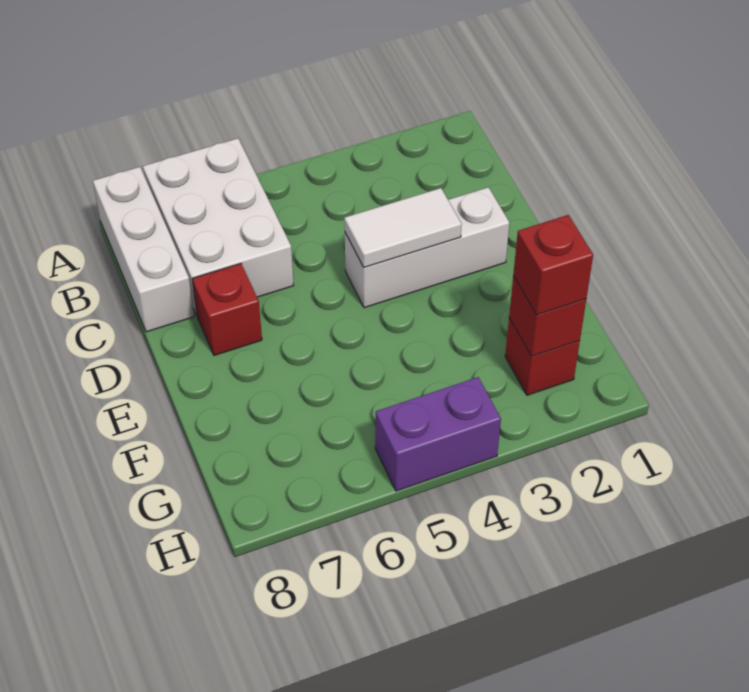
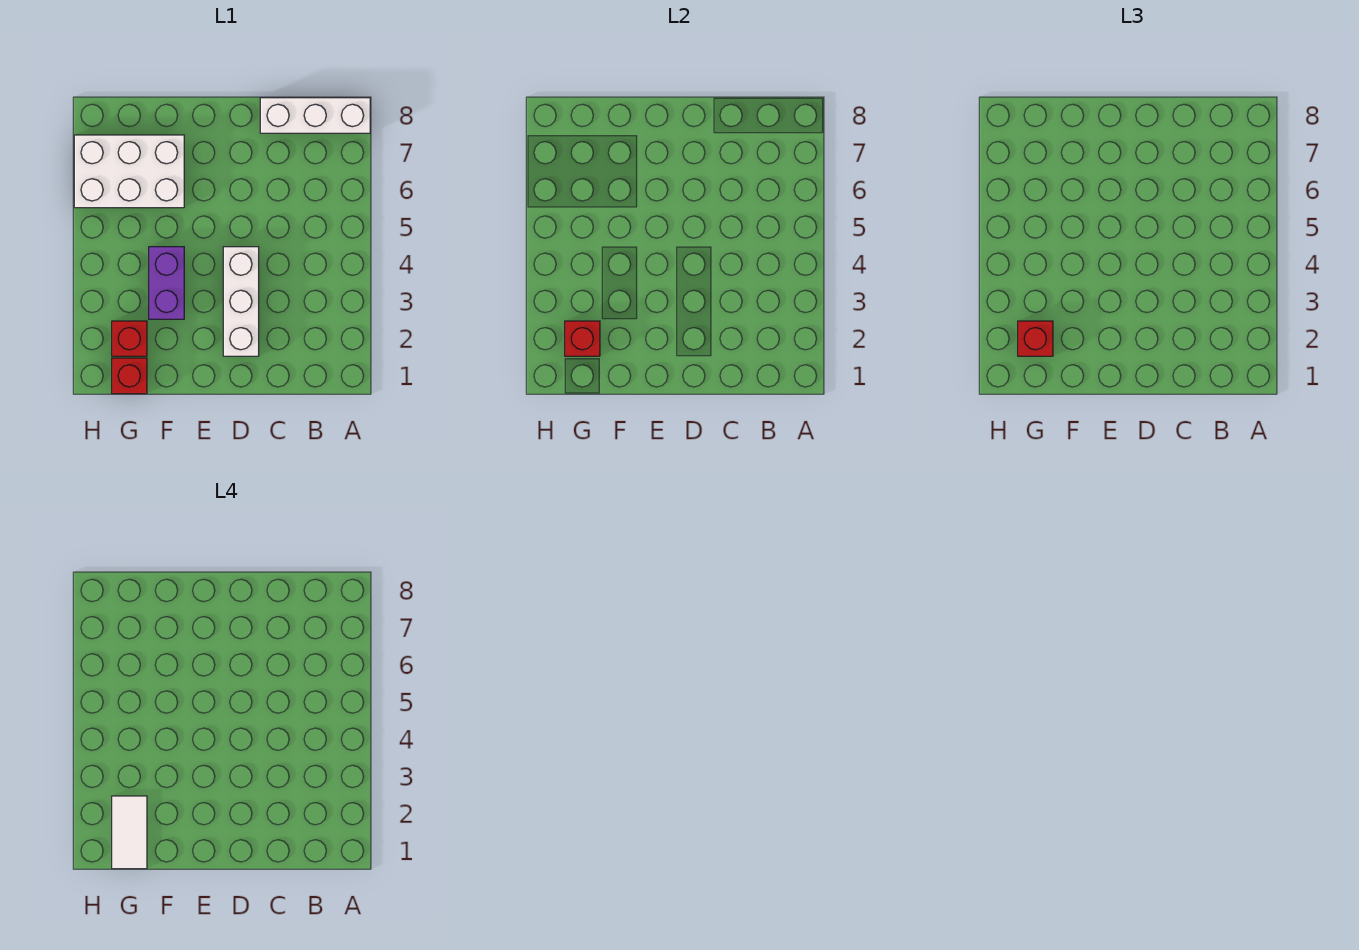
white brick A6:C7 level 1 -> white brick F6:H7 level 1
white tile D3:D4 level 2 -> white tile G1:G2 level 4
red brick D7 level 1 -> red brick G1 level 1
purple brick H4:H5 level 1 -> purple brick F3:F4 level 1

